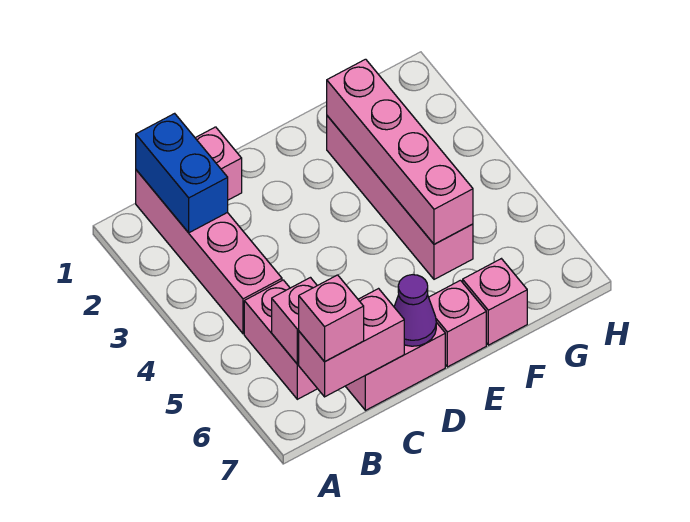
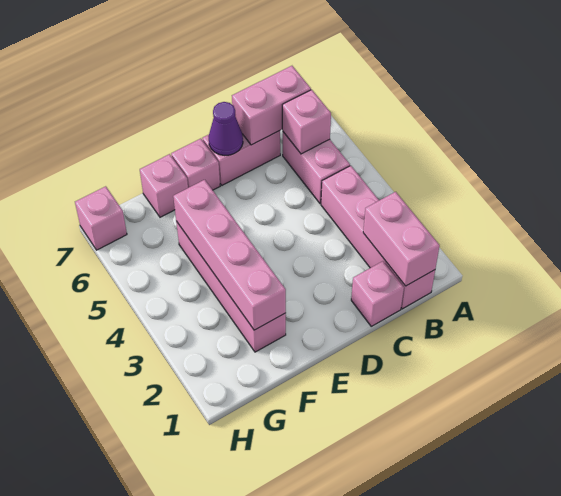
blue brick B1:B2 level 2 -> pink brick B1:B2 level 2
pink brick B7 level 3 -> pink brick H7 level 1

